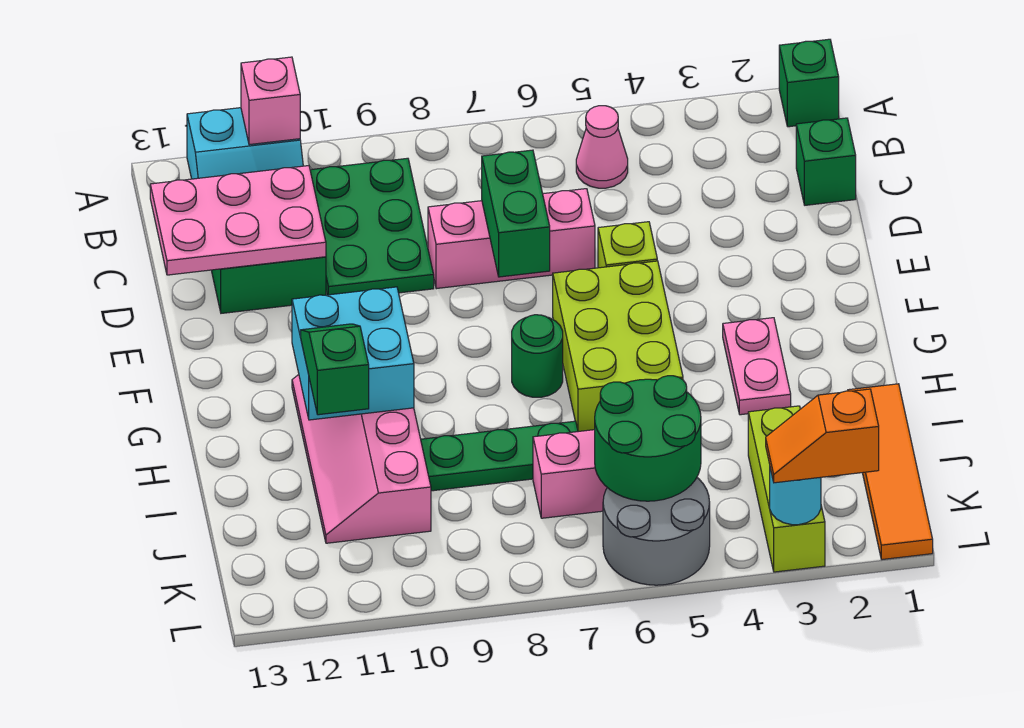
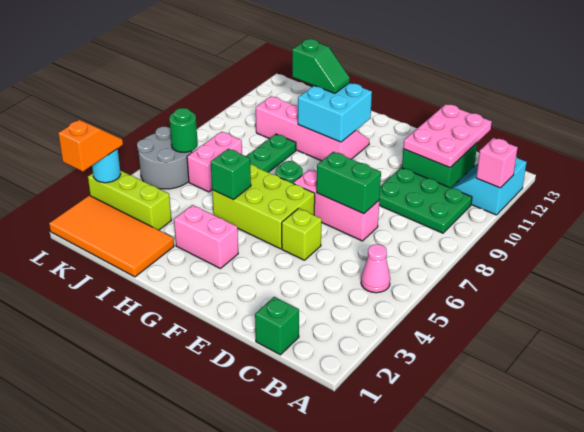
green brick A1 level 1 -> green brick H5 level 2
pink brick D6:D8 level 1 -> pink brick D7:F7 level 1
pink plate G3:H3 level 1 -> pink brick G3:H3 level 1
orange tile I1:L1 level 1 -> orange tile I1:L2 level 1
green round brick J5:K6 level 2 -> green round brick K6 level 2

